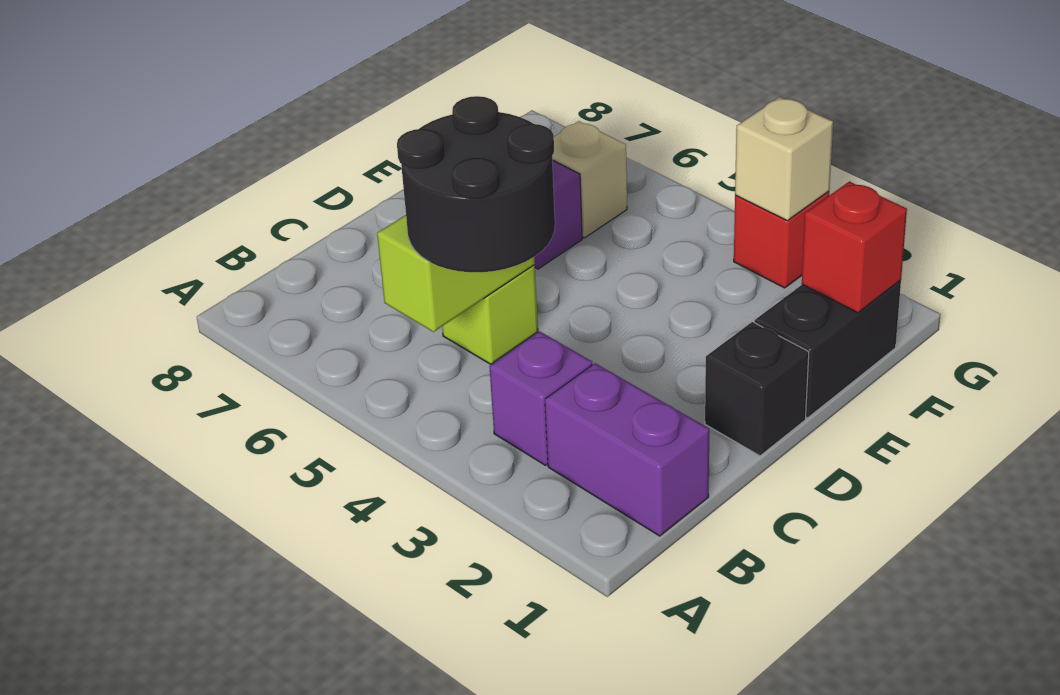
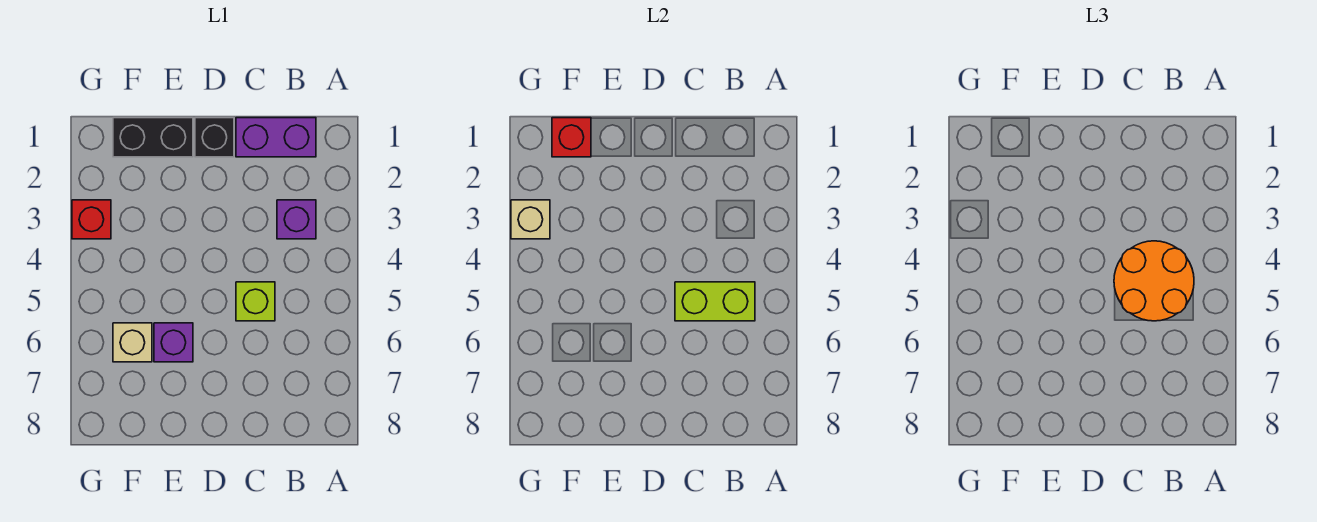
purple brick B1:B2 level 1 -> purple brick B1:C1 level 1
black round brick B4:C5 level 3 -> orange round brick B4:C5 level 3

